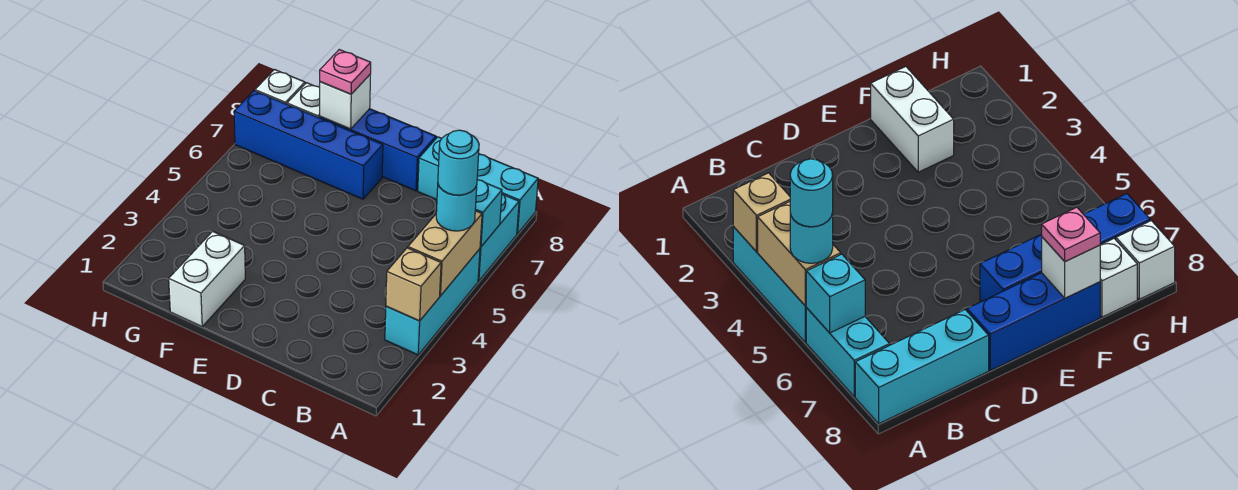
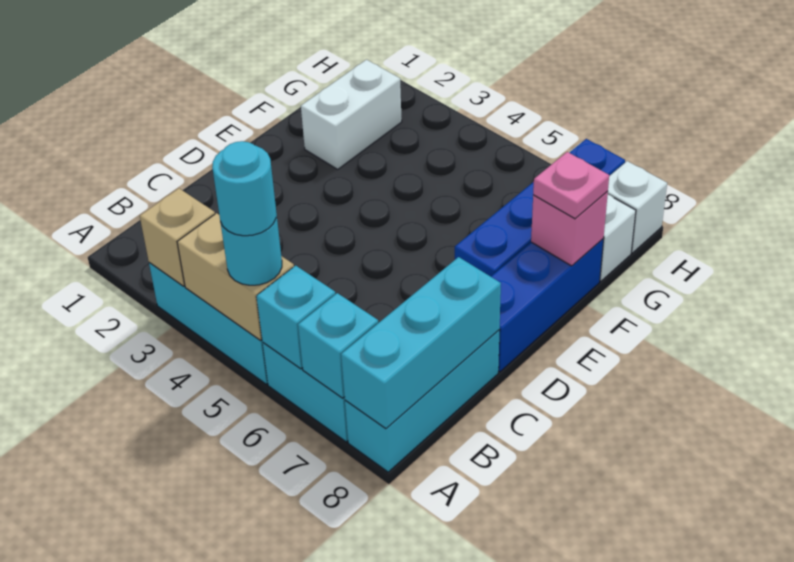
none -> cyan brick A7 level 2
none -> cyan brick A8:C8 level 2
white brick F1:F2 level 1 -> white brick F2:G2 level 1
white brick F8 level 2 -> pink brick F8 level 2

